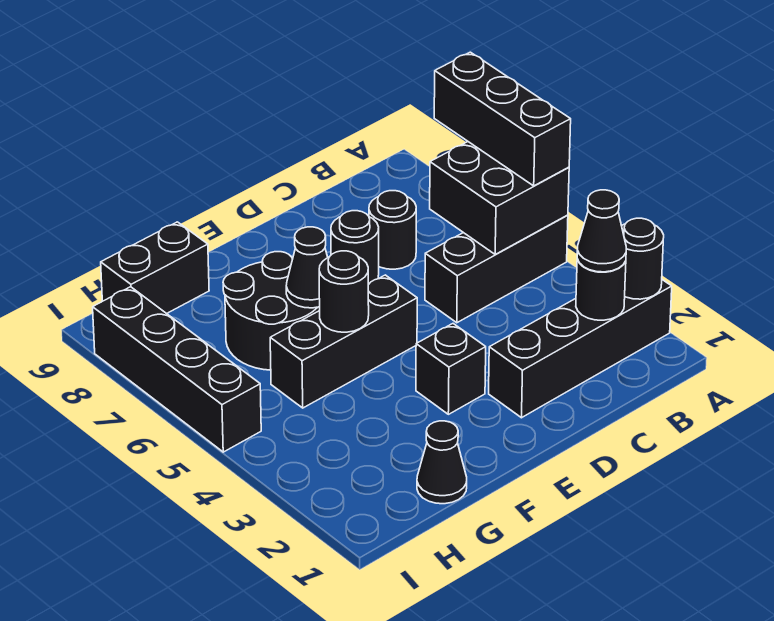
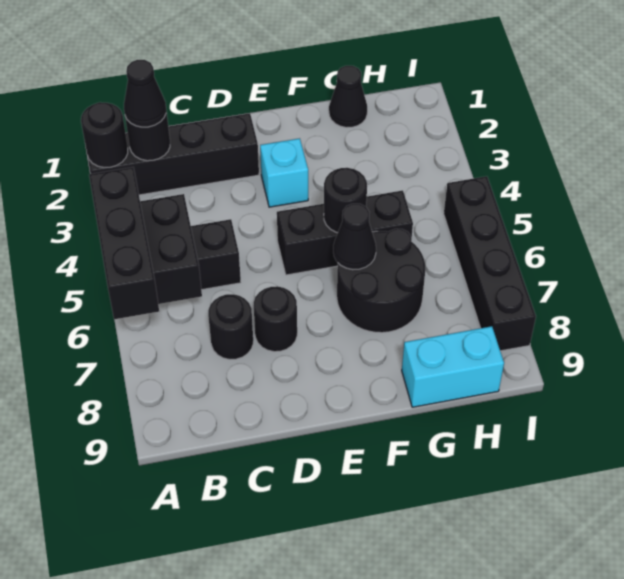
black brick E3 level 1 -> cyan brick E3 level 1
black brick G9:H9 level 1 -> cyan brick G9:H9 level 1

